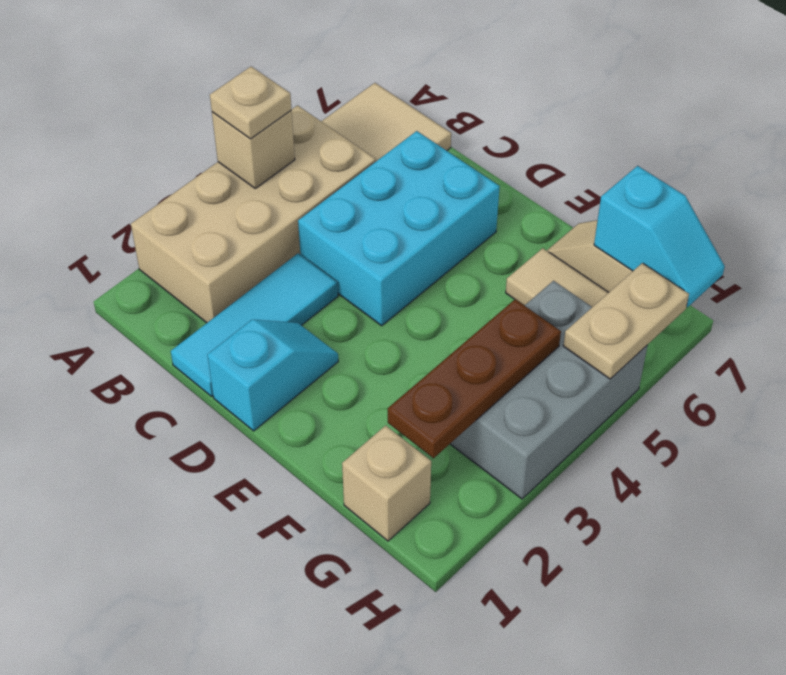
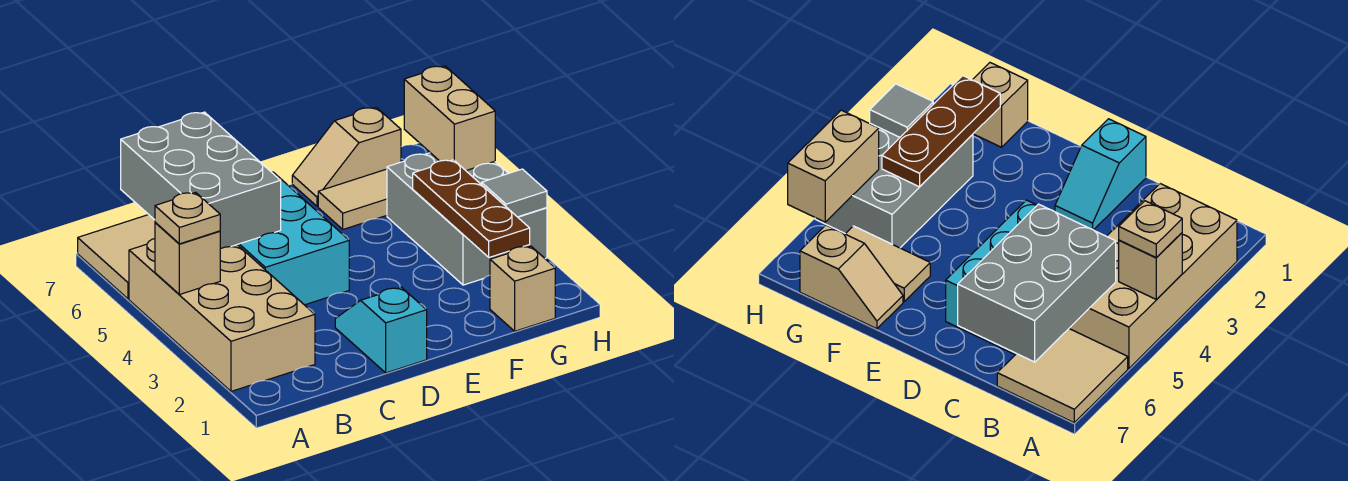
none -> grey brick B5:C7 level 2
cyan tile C1:C3 level 1 -> none
cyan slope G7:H7 level 2 top G -> none
none -> grey tile H3 level 2
tan plate H5:H6 level 2 -> tan brick H5:H6 level 2

